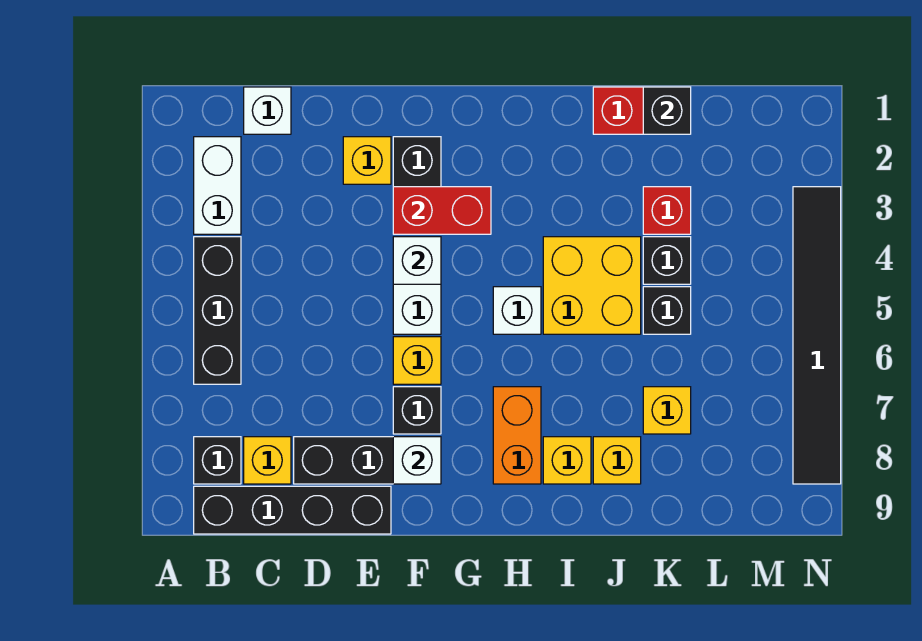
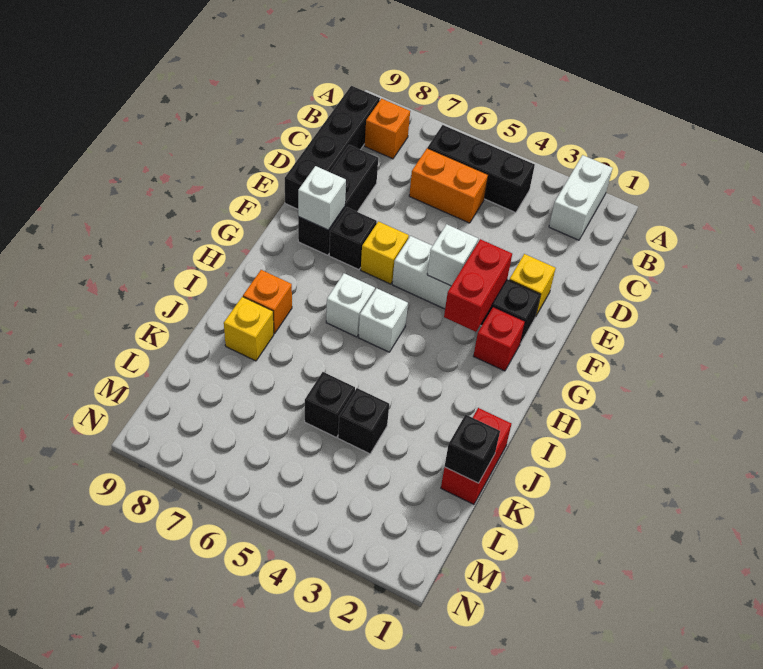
white brick B2:B3 level 1 -> white brick A2:B2 level 1
black brick B8 level 1 -> orange brick B8 level 1
white brick C1 level 1 -> white brick H6 level 1
yellow brick C8 level 1 -> none
orange brick H7:H8 level 1 -> orange brick C5:C6 level 1
yellow brick I4:J5 level 1 -> none
yellow brick I8 level 1 -> orange brick I8 level 1
red brick K3 level 1 -> red brick G2 level 1
yellow brick K7 level 1 -> none
black tile N3:N8 level 1 -> none

